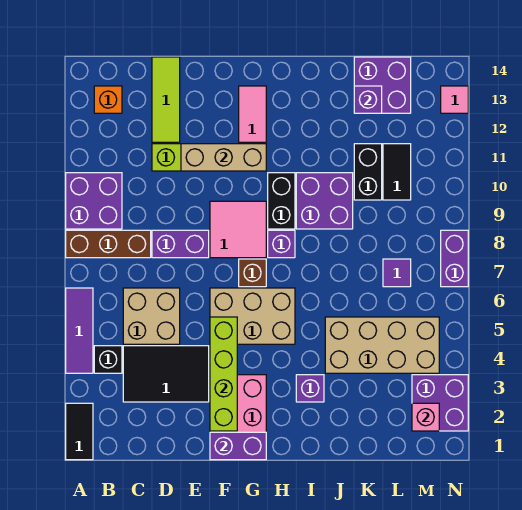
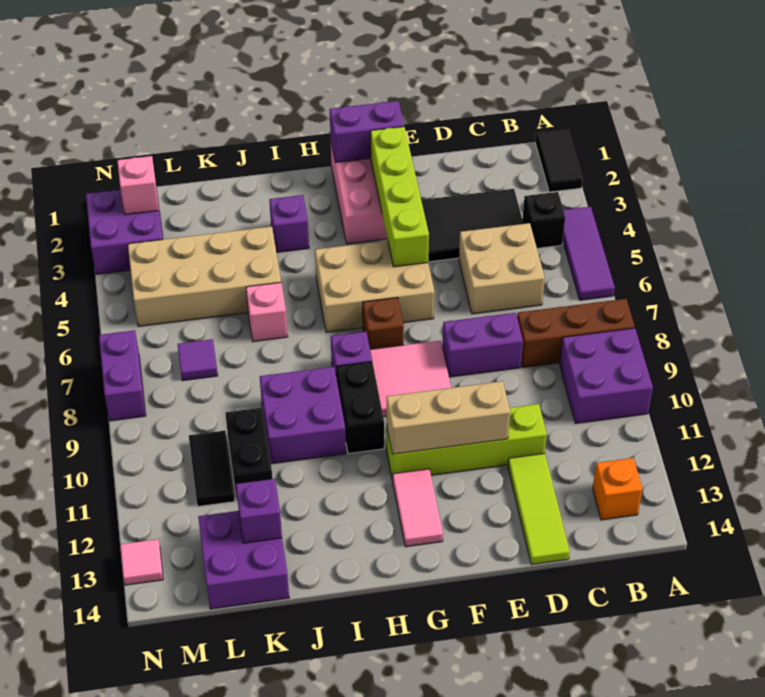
none -> pink brick J6 level 1

